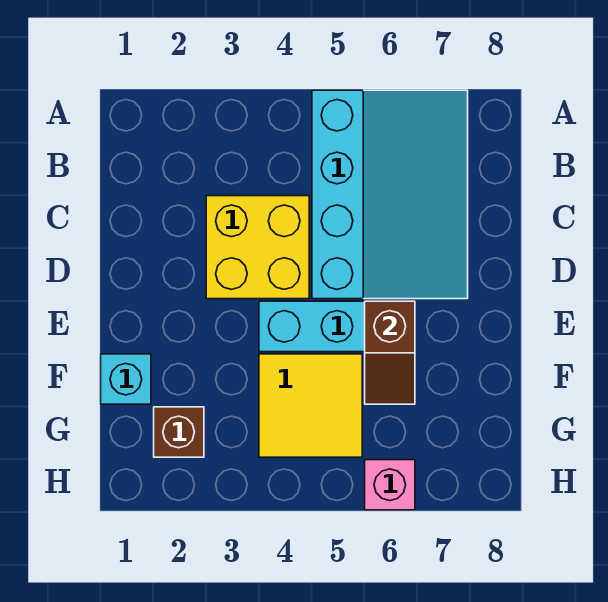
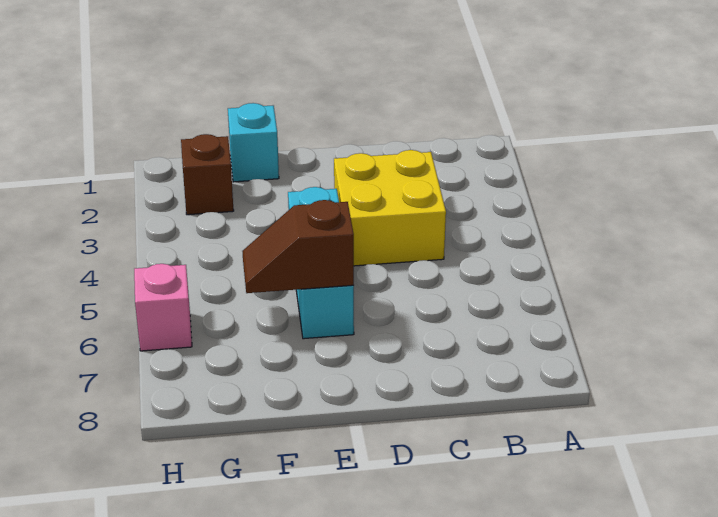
cyan slope A5:D7 level 1 top 5 -> none
yellow tile F4:G5 level 1 -> none

